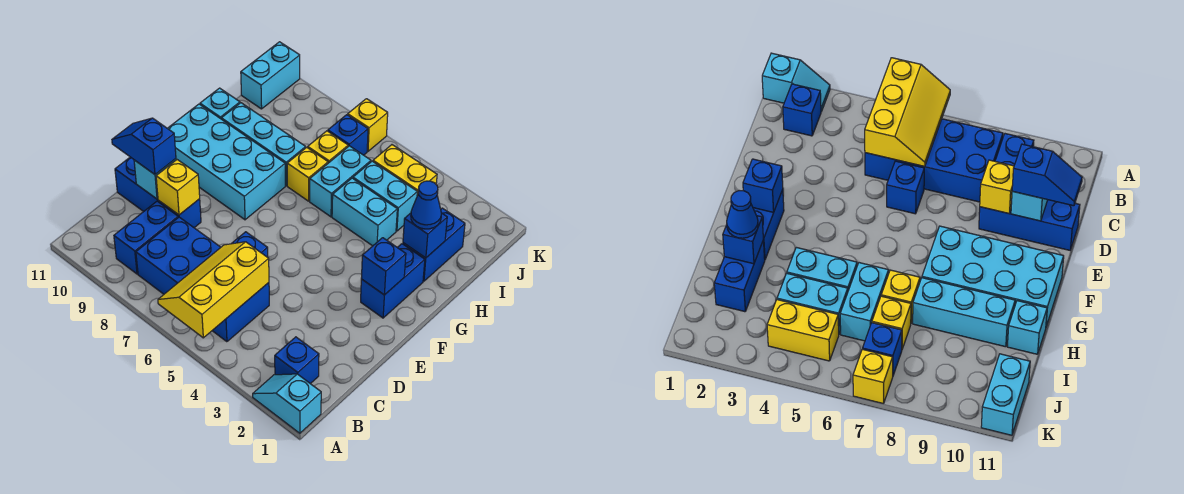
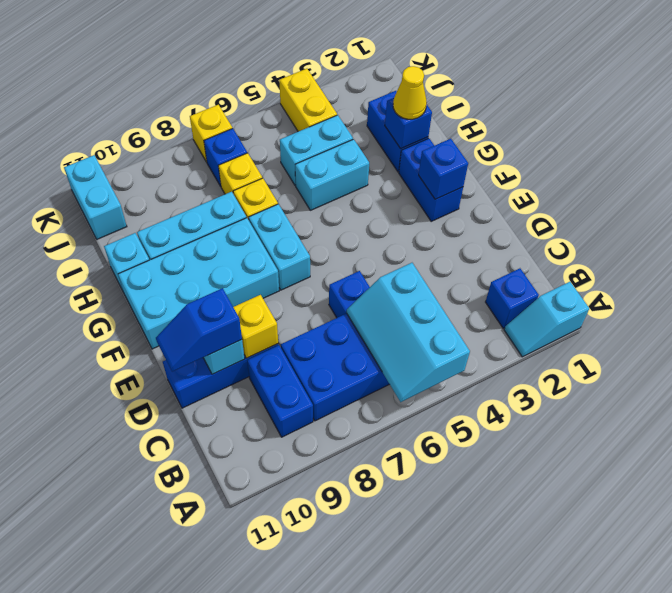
yellow slope A5:C6 level 2 top 5 -> cyan slope A5:C6 level 2 top 5
blue cone H2 level 3 -> yellow cone H2 level 3
cyan brick H6:I6 level 1 -> cyan brick F7:G7 level 1
yellow brick J4:J5 level 1 -> yellow brick J4:K4 level 1

